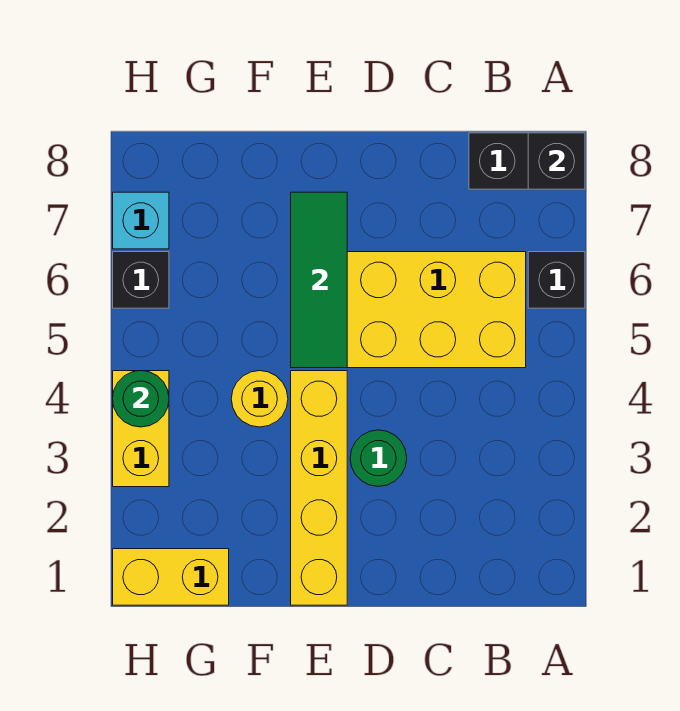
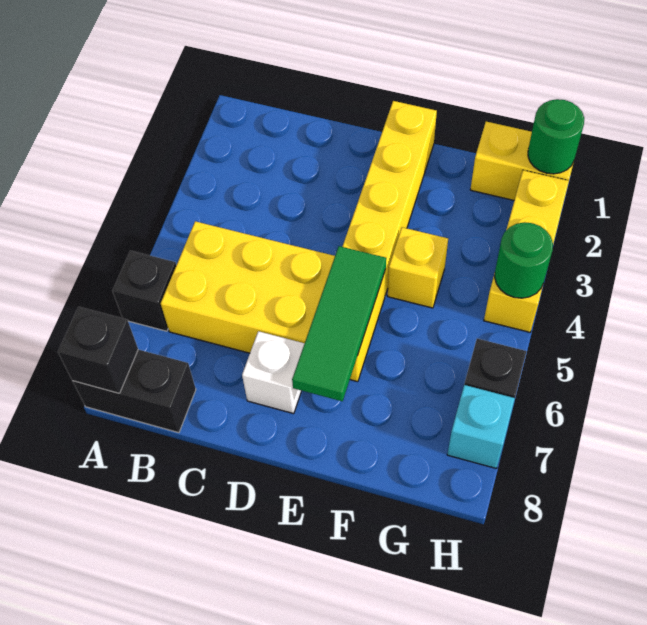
green round brick D3 level 1 -> green round brick H1 level 2
none -> white brick D7 level 1
yellow round brick F4 level 1 -> yellow brick F4 level 1
yellow brick H3:H4 level 1 -> yellow brick H2:H4 level 1

